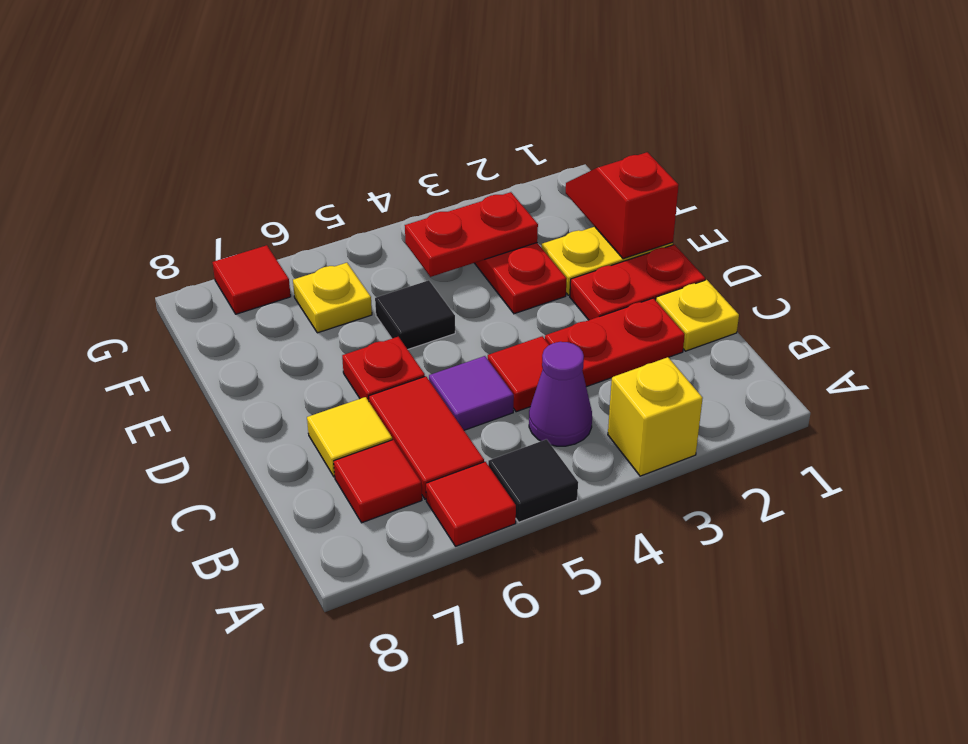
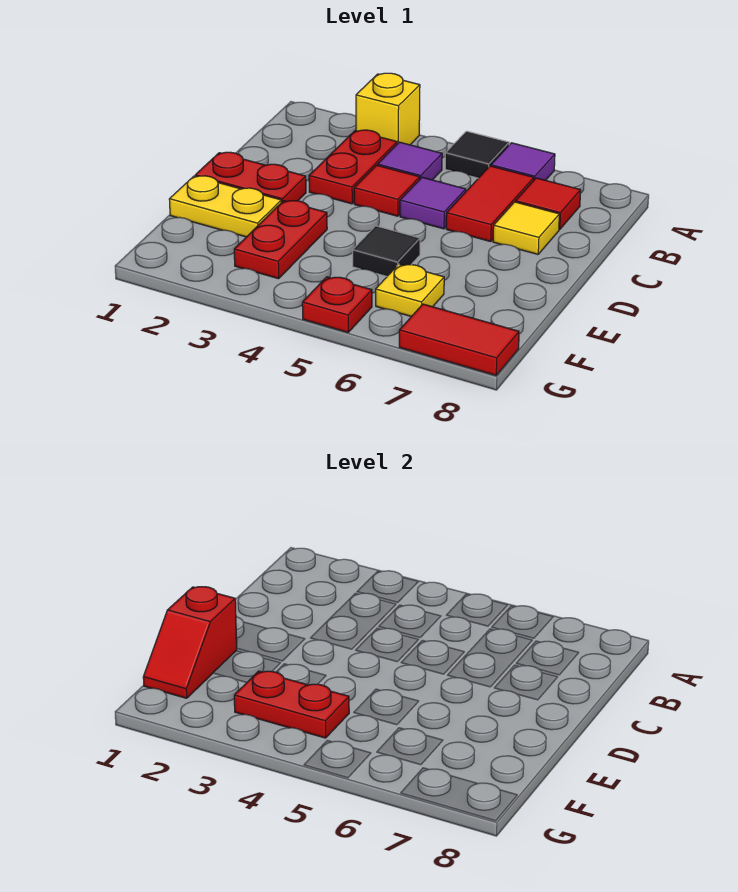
red tile A6 level 1 -> purple tile A6 level 1
purple cone B4 level 1 -> purple tile B4 level 1
yellow plate C1 level 1 -> none
red plate C2:C3 level 1 -> red plate B3:C3 level 1
red plate D6 level 1 -> red plate G5 level 1
red tile G7 level 1 -> red tile G7:G8 level 1

